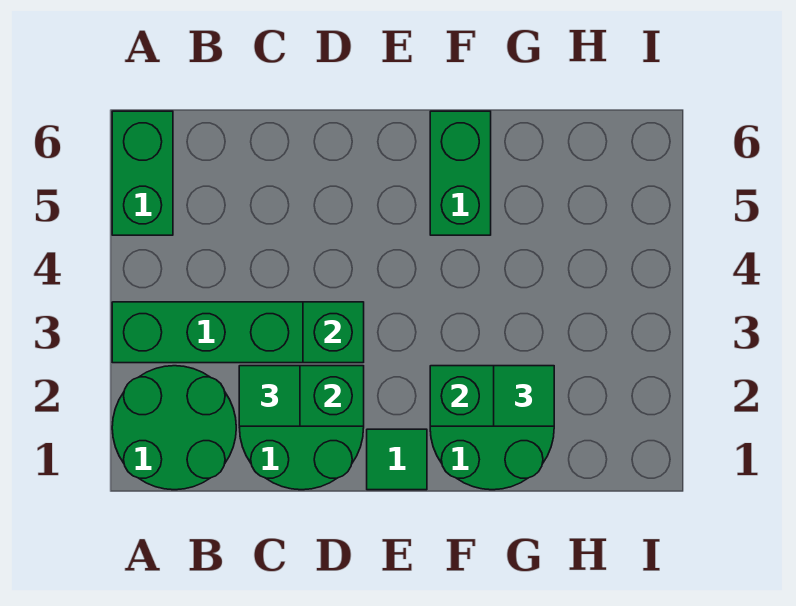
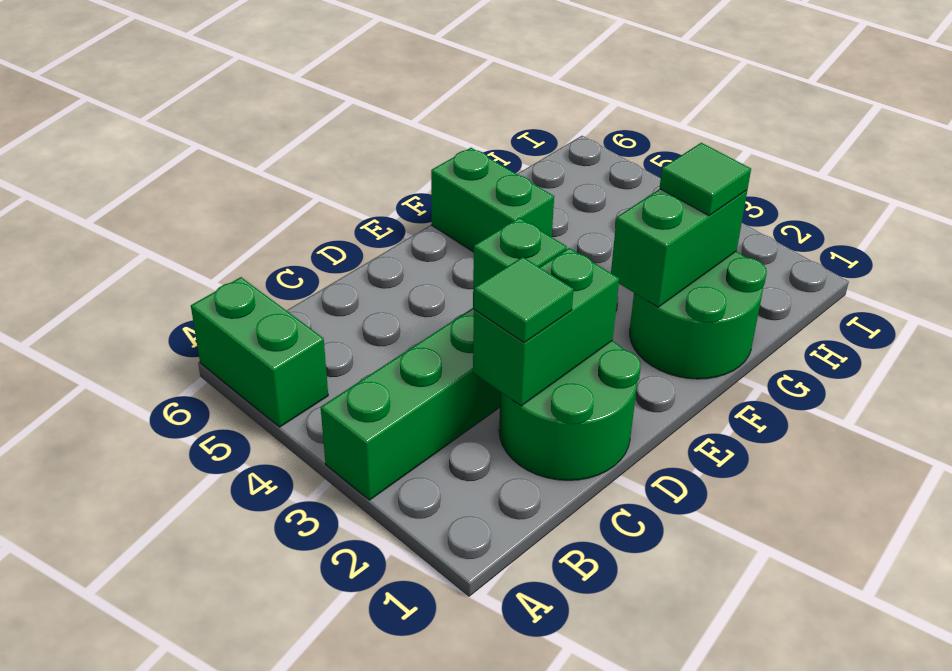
green round brick A1:B2 level 1 -> none
green tile E1 level 1 -> none

